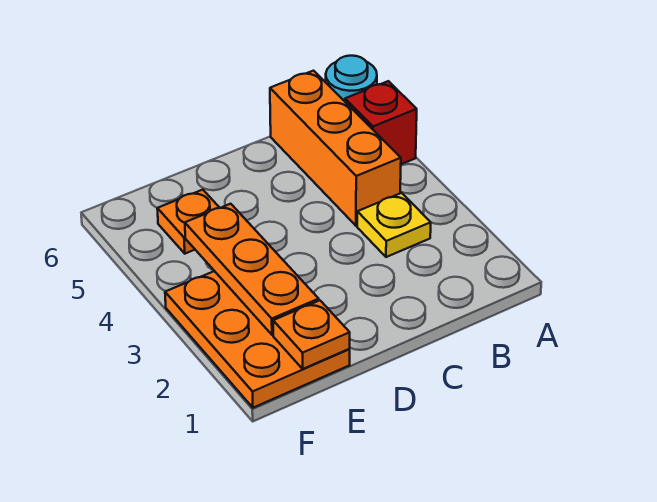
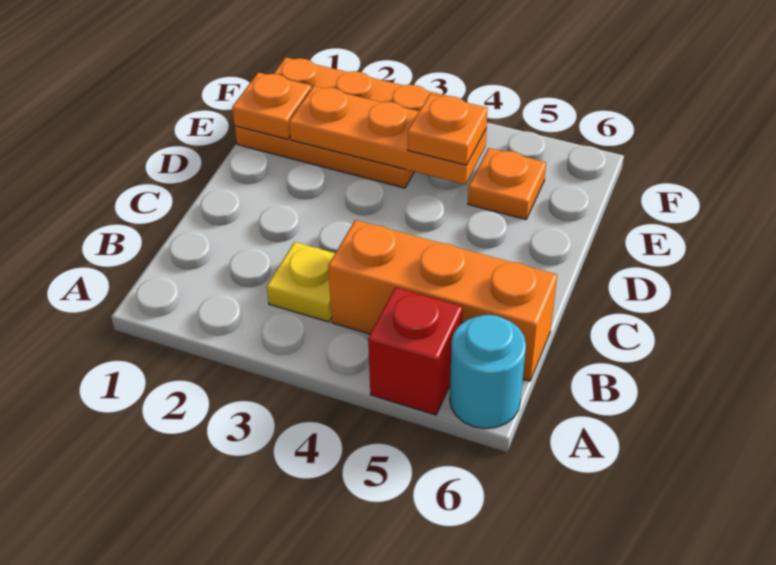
none -> orange plate E4 level 3

